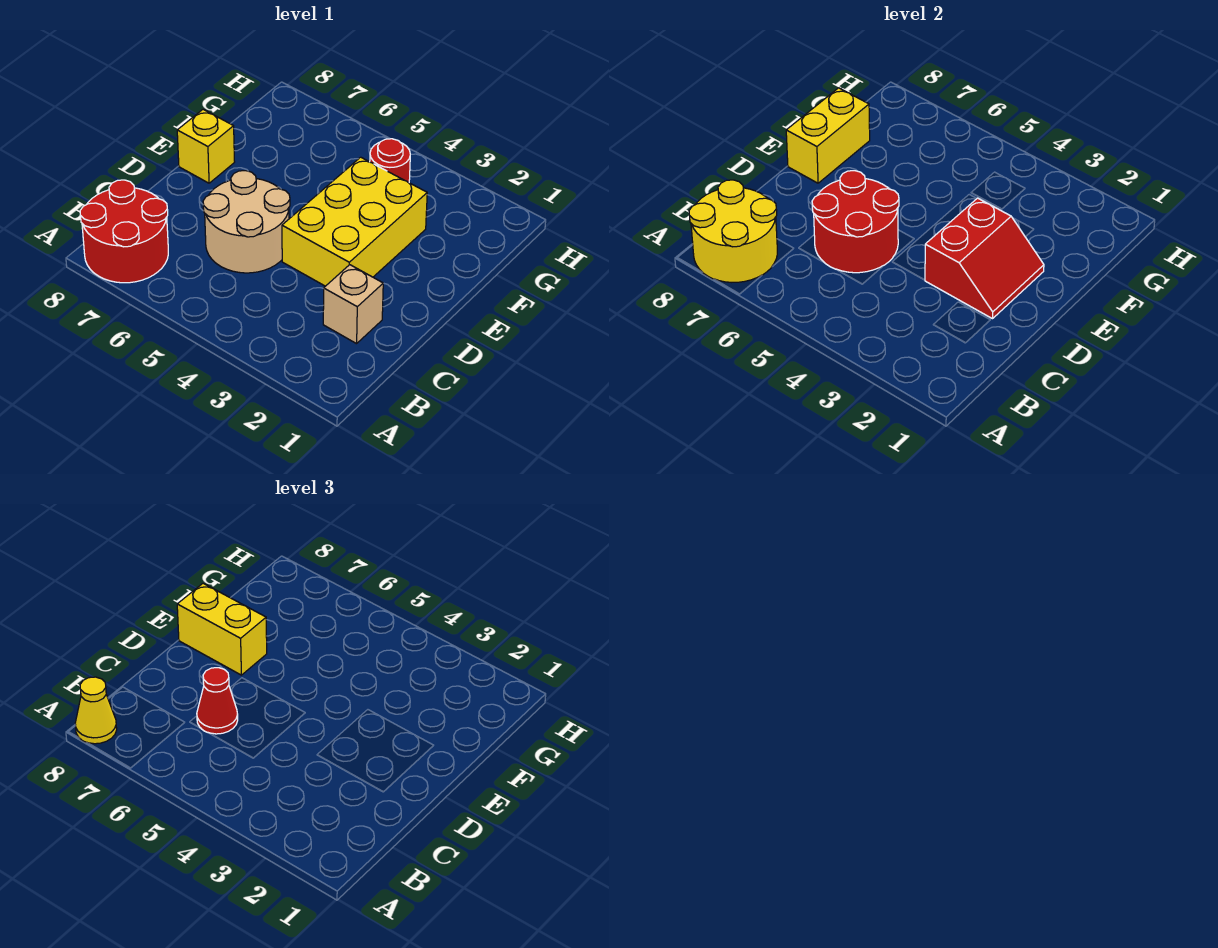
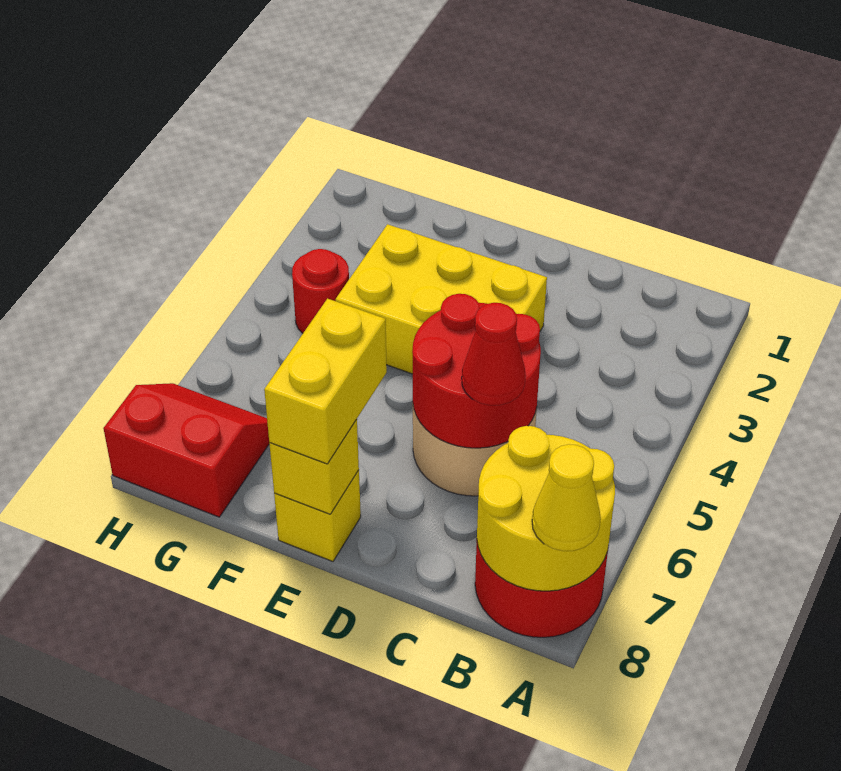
tan brick C2 level 1 -> none
red slope D2:E3 level 2 top 3 -> red slope G7:H8 level 1 top 8
yellow brick E8:F8 level 2 -> yellow brick E8 level 2

